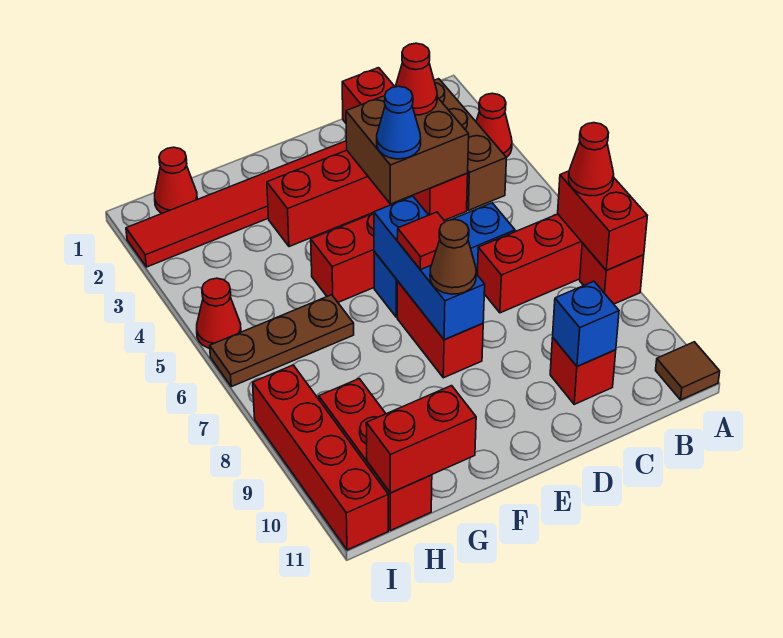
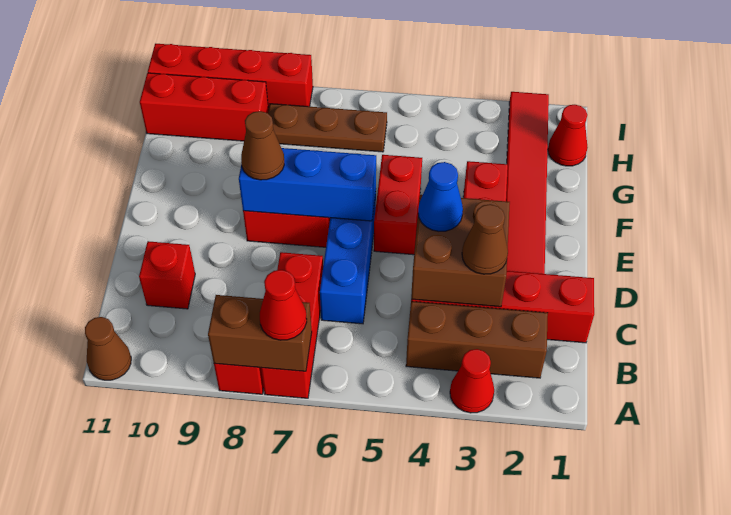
red brick A7:A8 level 2 -> brown brick A7:A8 level 2
brown tile A11 level 1 -> brown cone A11 level 1
red cone C3 level 3 -> brown cone C3 level 3
blue brick C10 level 2 -> none
red tile E7 level 3 -> none
brown plate G6:I6 level 1 -> brown plate H6:H8 level 1
red brick G11:H11 level 2 -> none
red cone I5 level 1 -> none

